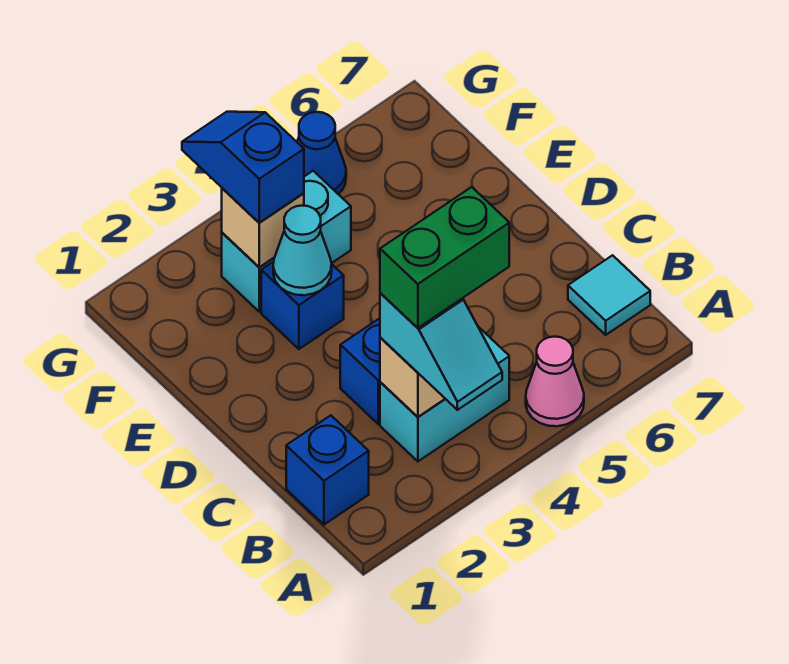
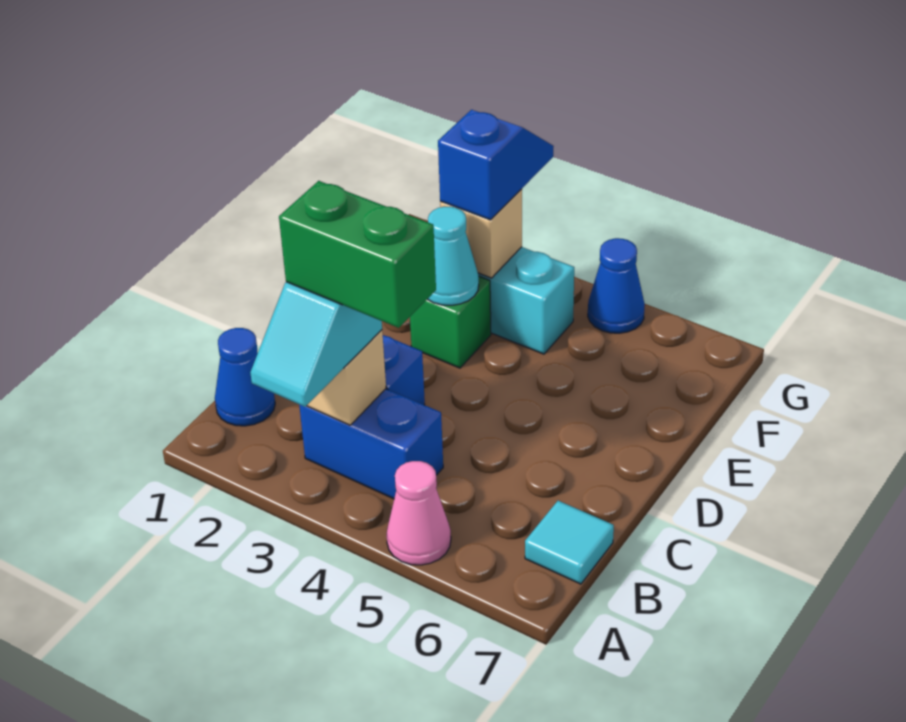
blue brick B1 level 1 -> blue cone B1 level 1
cyan brick B3:B4 level 1 -> blue brick B3:B4 level 1
blue brick E3 level 1 -> green brick E3 level 1

